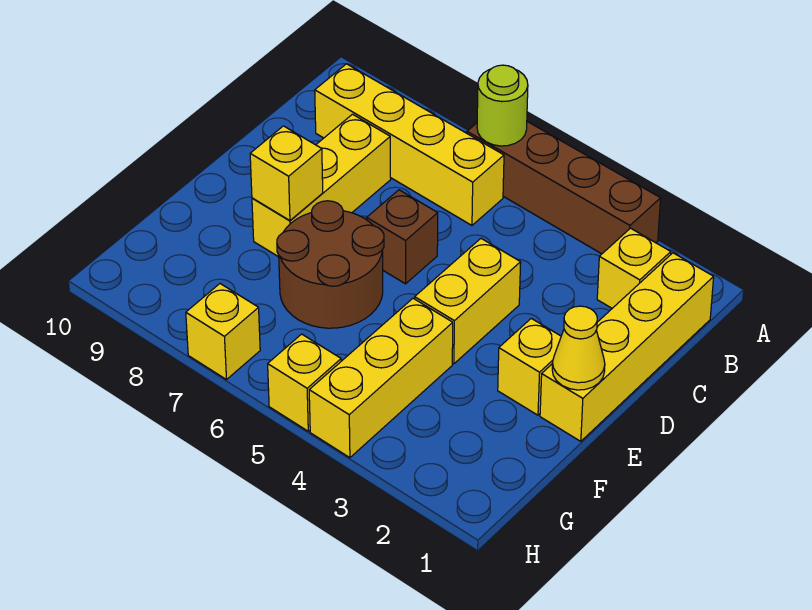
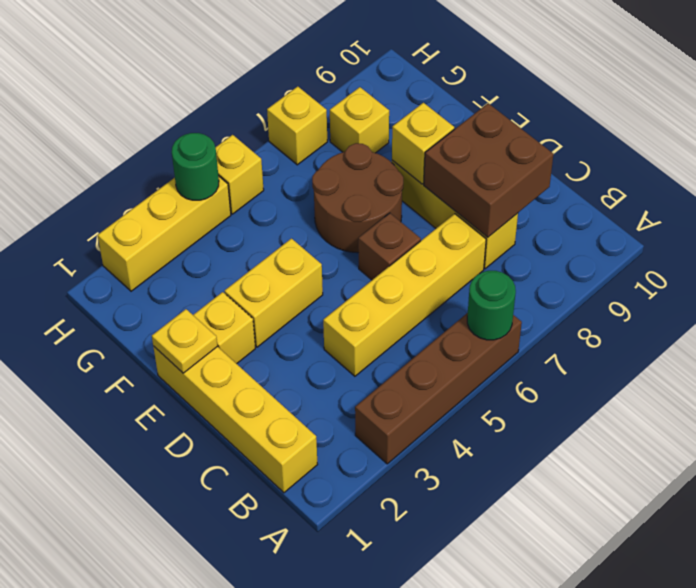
lime round brick A6 level 2 -> green round brick A6 level 2
yellow brick B2 level 1 -> yellow brick G8 level 1
yellow brick B6:B9 level 1 -> yellow brick C4:C7 level 1
none -> brown brick C8:D9 level 2
yellow brick D4:E4 level 1 -> yellow brick E3:E4 level 1
yellow cone E1 level 2 -> yellow plate E1 level 2
yellow brick F4:H4 level 1 -> yellow brick H2:H4 level 1
none -> green round brick H4 level 2

